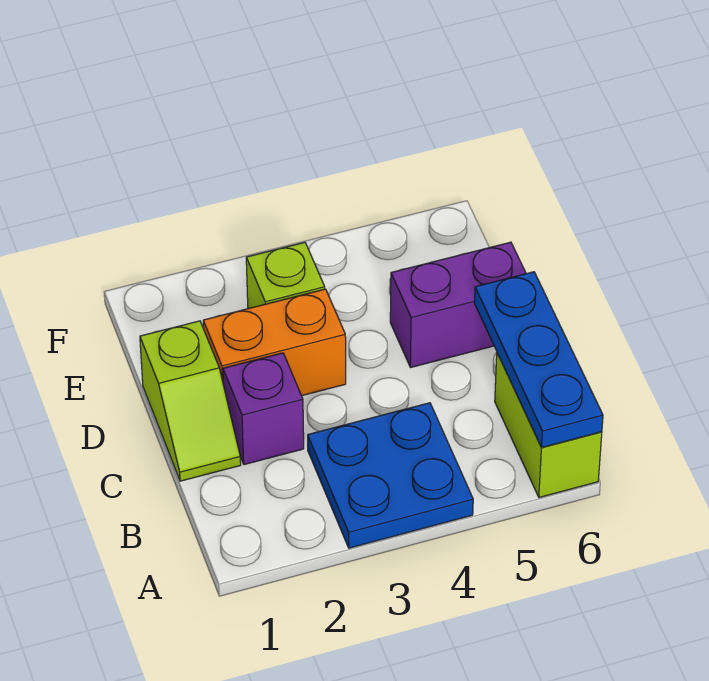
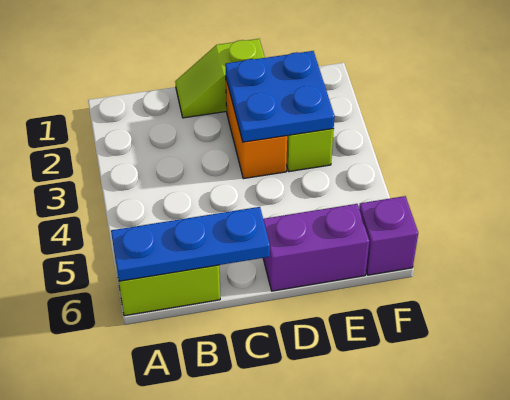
blue plate A3:B4 level 1 -> blue plate D2:E3 level 2
purple brick C2 level 1 -> purple brick F6 level 1
purple brick D5:D6 level 1 -> purple brick D6:E6 level 1

